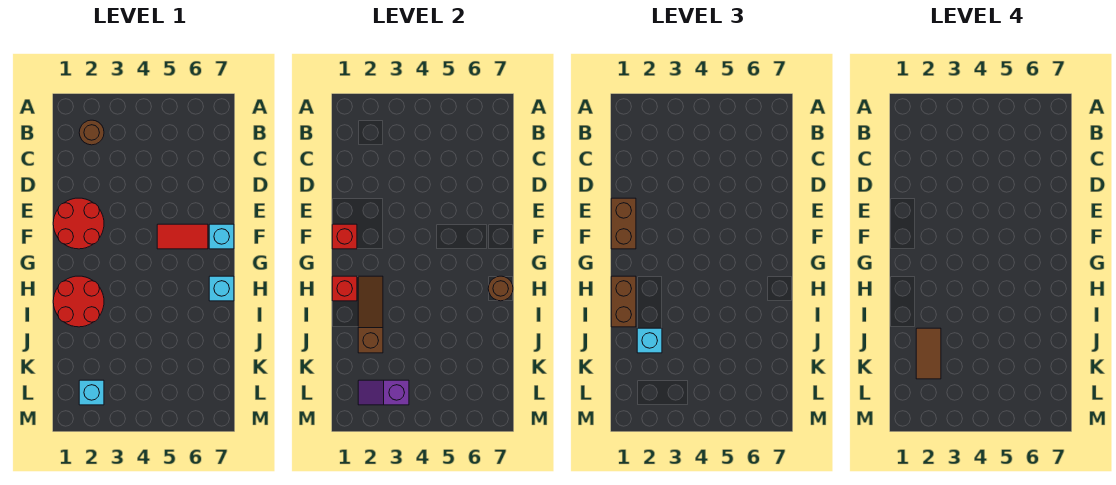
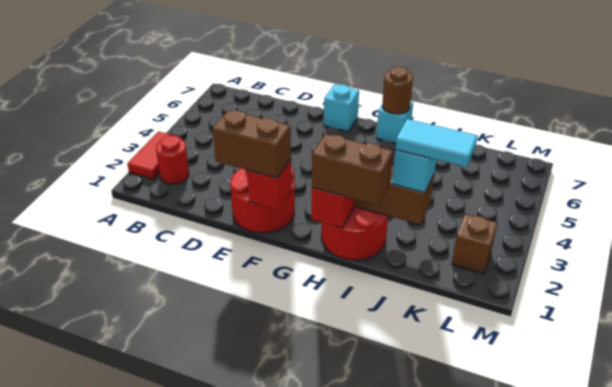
brown round brick B2 level 1 -> red round brick B2 level 1
red tile F5:F6 level 1 -> red tile A2:A3 level 1
brown tile J2:K2 level 4 -> cyan tile J2:K2 level 4
cyan brick L2 level 1 -> brown brick L2 level 1
purple slope L2:L3 level 2 top 3 -> none

